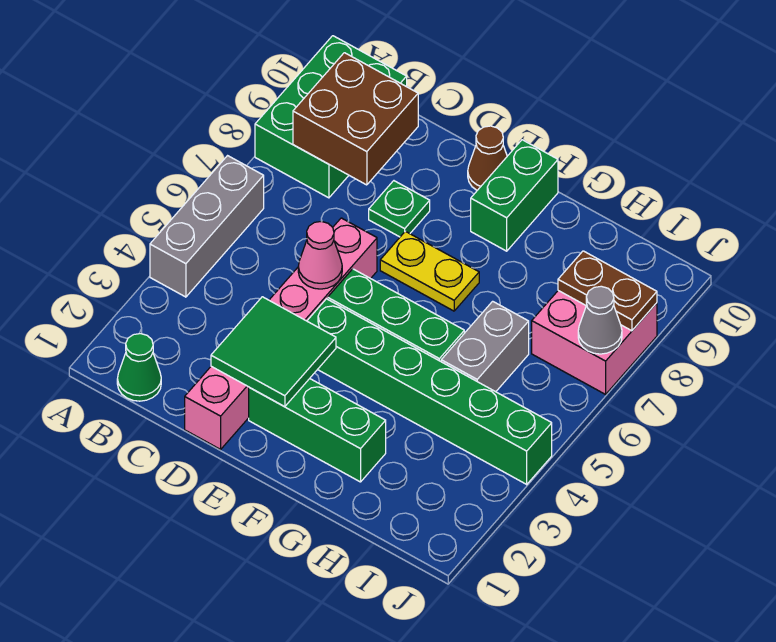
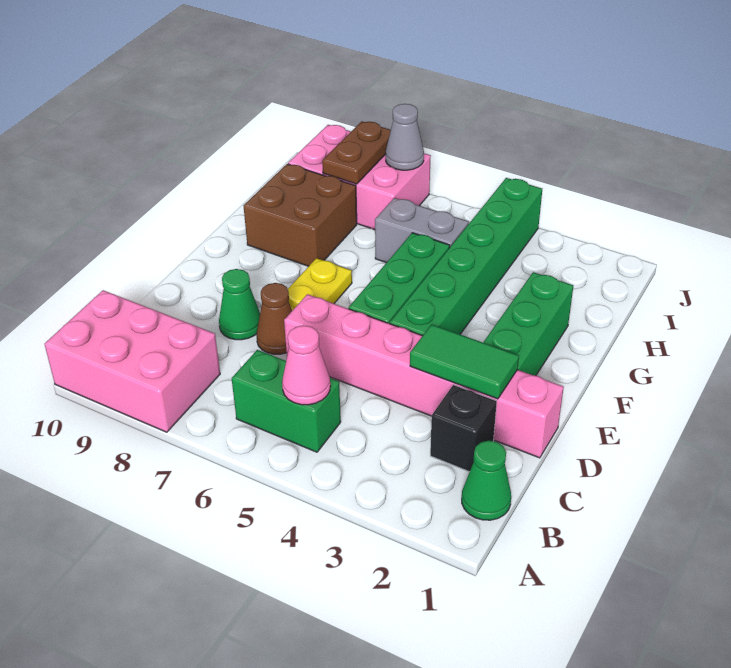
grey brick A4:A6 level 1 -> none
green brick A8:B10 level 1 -> pink brick A8:B10 level 1
brown brick B8:C9 level 2 -> brown brick G8:H9 level 1
none -> black brick C2 level 1
green tile D2:E3 level 2 -> green tile D2:D3 level 2
pink cone D5 level 2 -> pink cone B5 level 2
green plate D8 level 1 -> green cone D8 level 1
brown cone E10 level 1 -> brown cone D7 level 1
green brick F9:F10 level 1 -> green brick B5:B6 level 1
pink brick I7:J8 level 1 -> pink brick I7:J9 level 1

